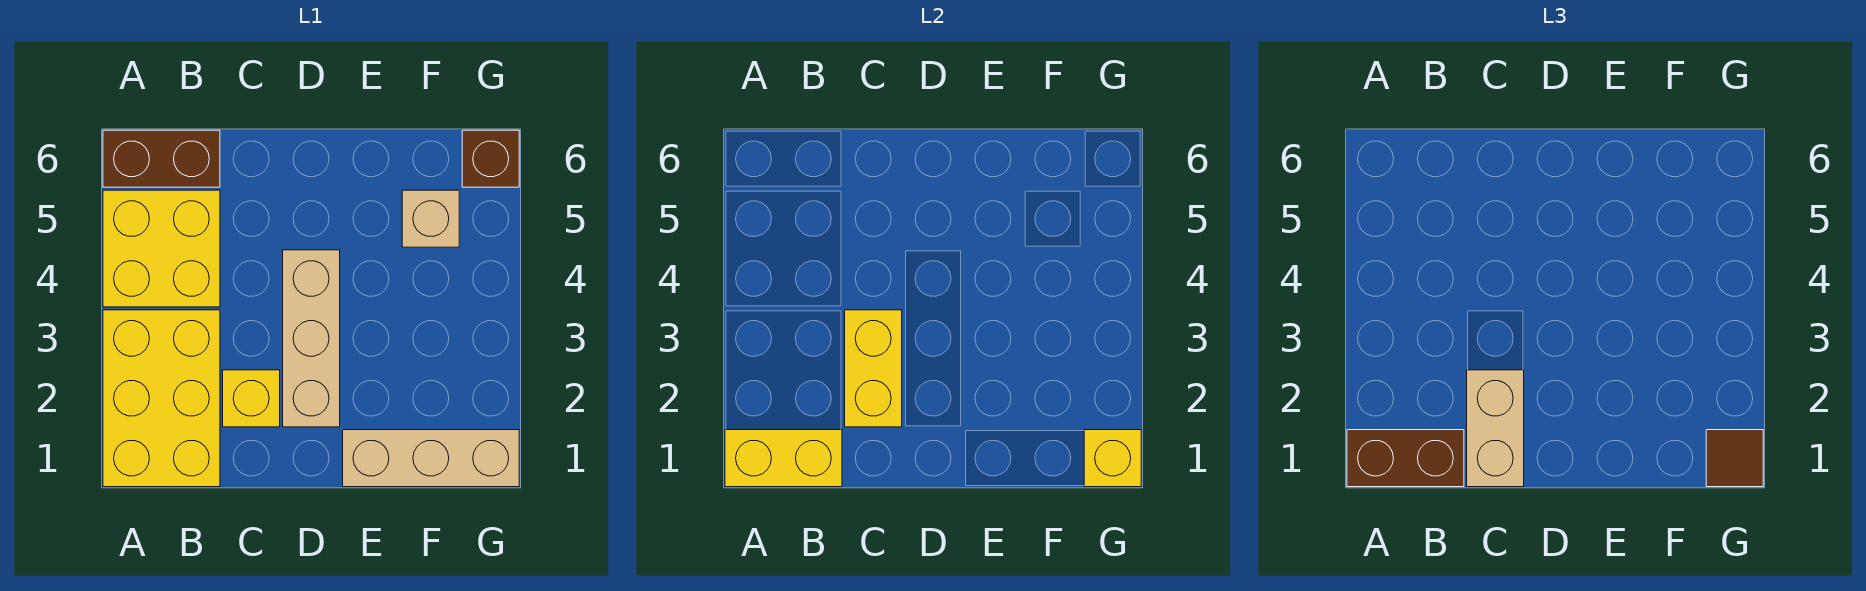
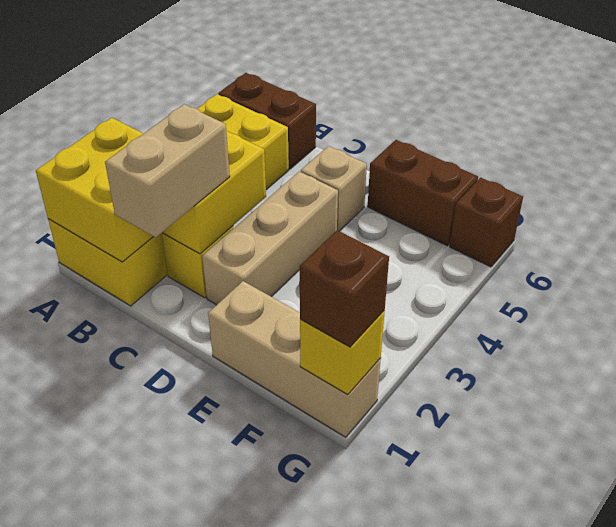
yellow brick A1:B1 level 2 -> yellow brick A1:B2 level 2
brown brick A1:B1 level 3 -> brown brick E6:F6 level 1
tan brick F5 level 1 -> tan brick D5 level 1
brown tile G1 level 3 -> brown brick G1 level 3

